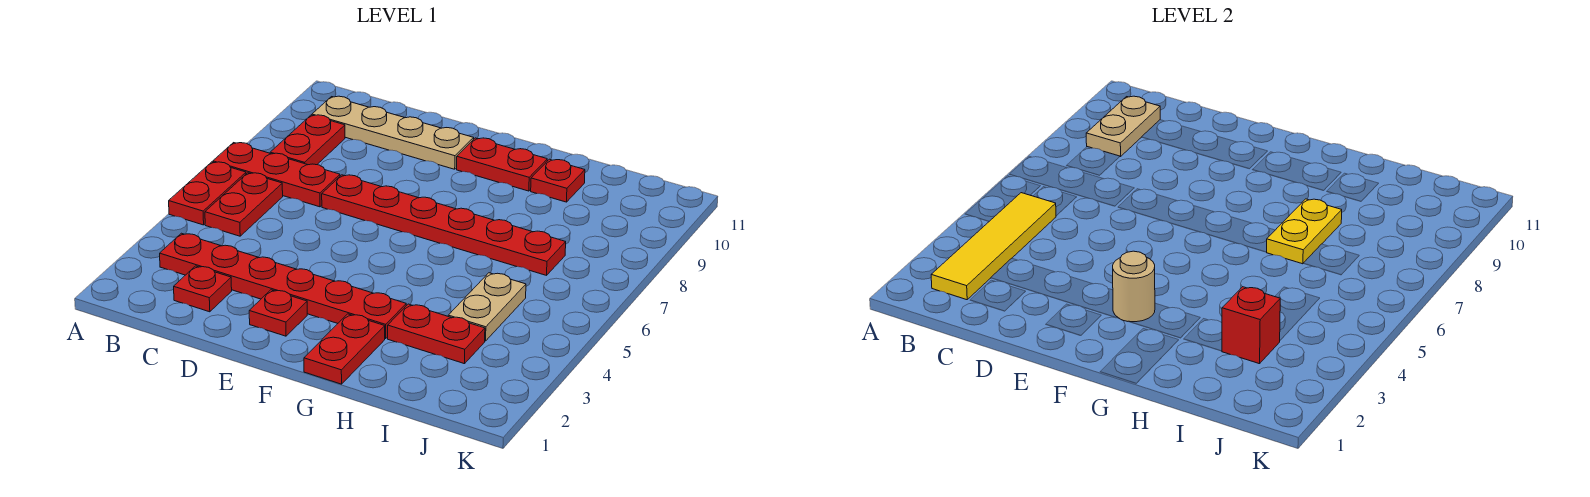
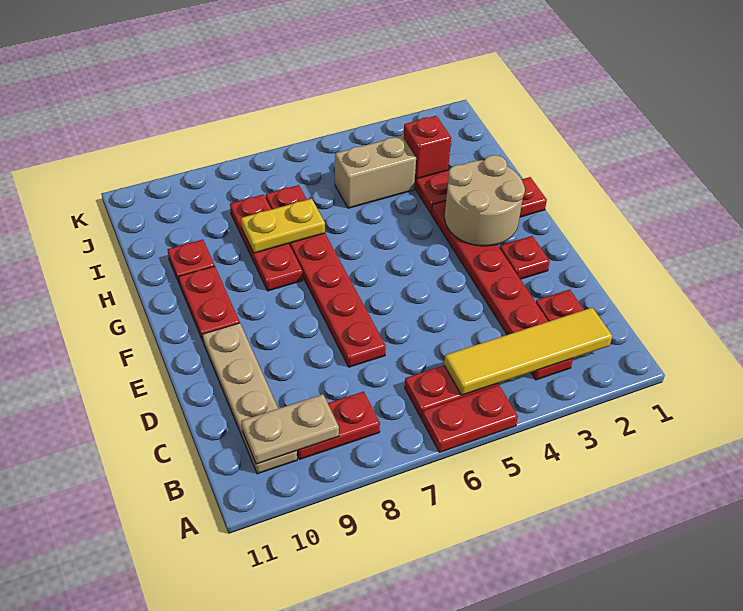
red plate A7:C7 level 1 -> red plate G8:I8 level 1
tan round brick F3 level 2 -> tan round brick F2:G3 level 2
tan plate I4:I5 level 1 -> tan brick I4:I5 level 1

